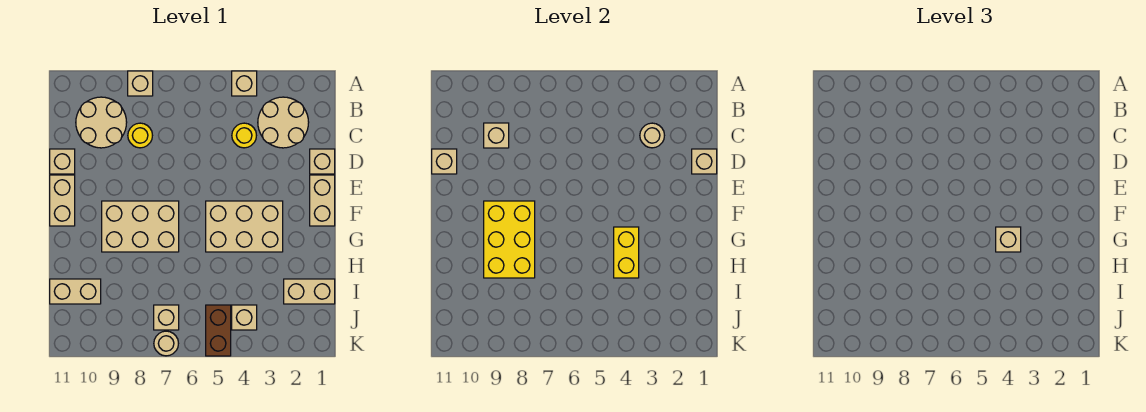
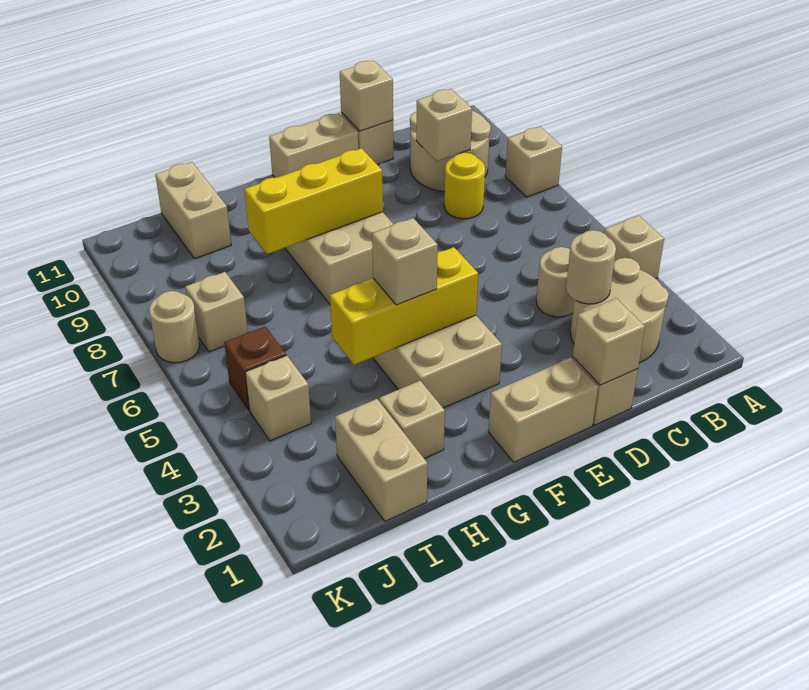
yellow round brick C4 level 1 -> tan round brick C4 level 1
yellow brick F8:H9 level 2 -> yellow brick F8:H8 level 2
yellow brick G4:H4 level 2 -> yellow brick F4:H4 level 2
none -> tan brick H2 level 1
brown brick J5:K5 level 1 -> brown brick J5 level 1

